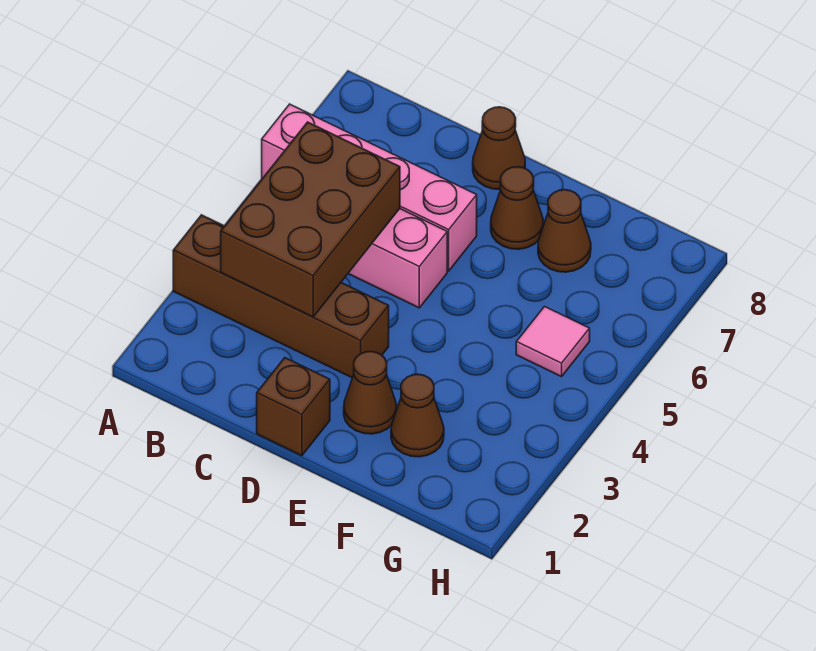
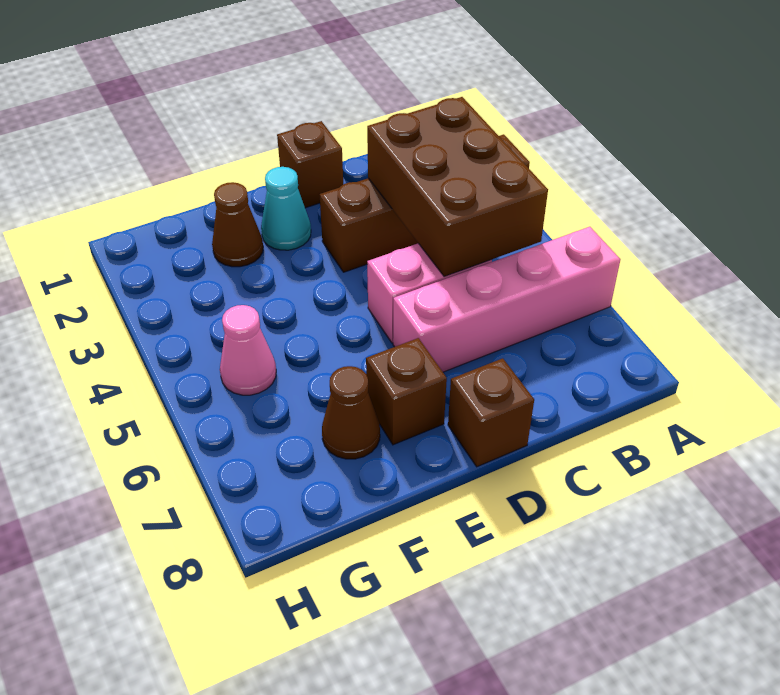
brown cone D8 level 1 -> brown brick D8 level 1
brown cone E2 level 1 -> cyan cone E2 level 1
brown cone E7 level 1 -> brown brick E7 level 1
pink tile G5 level 1 -> pink cone G5 level 1

